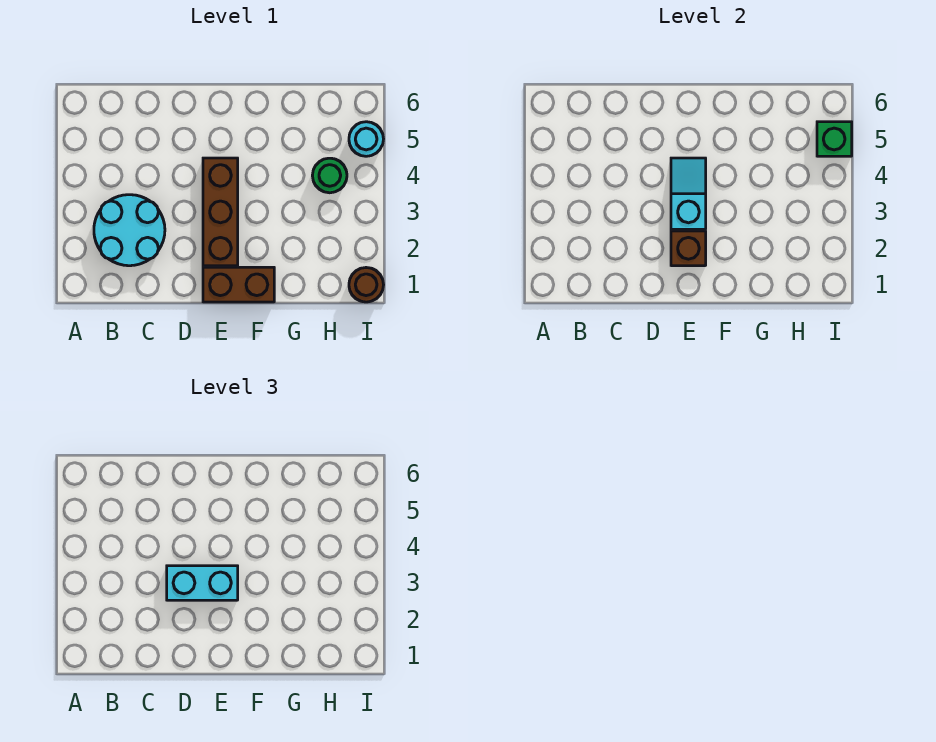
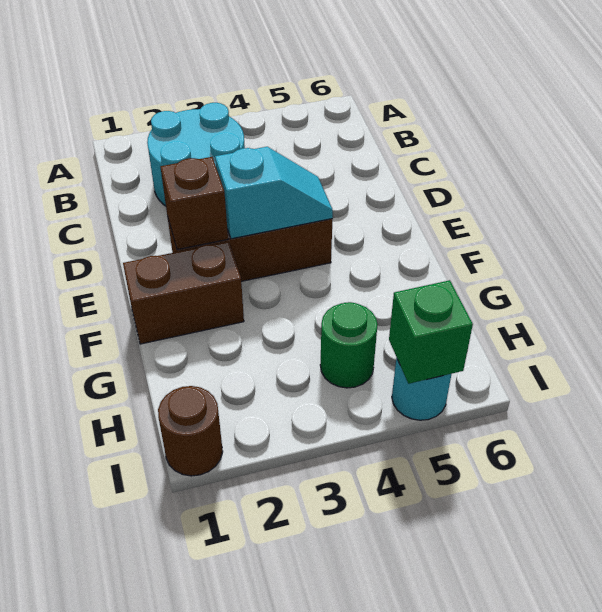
cyan brick D3:E3 level 3 -> none
brown brick E1:F1 level 1 -> brown brick F1:F2 level 1

